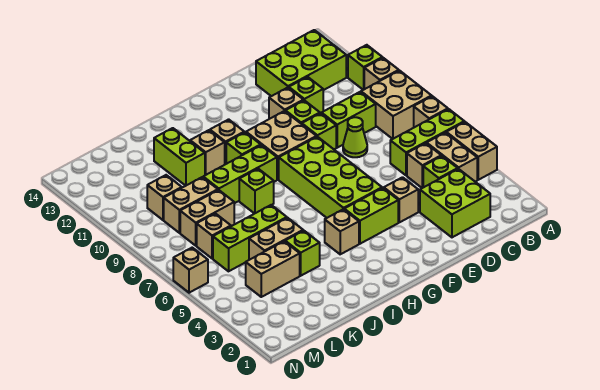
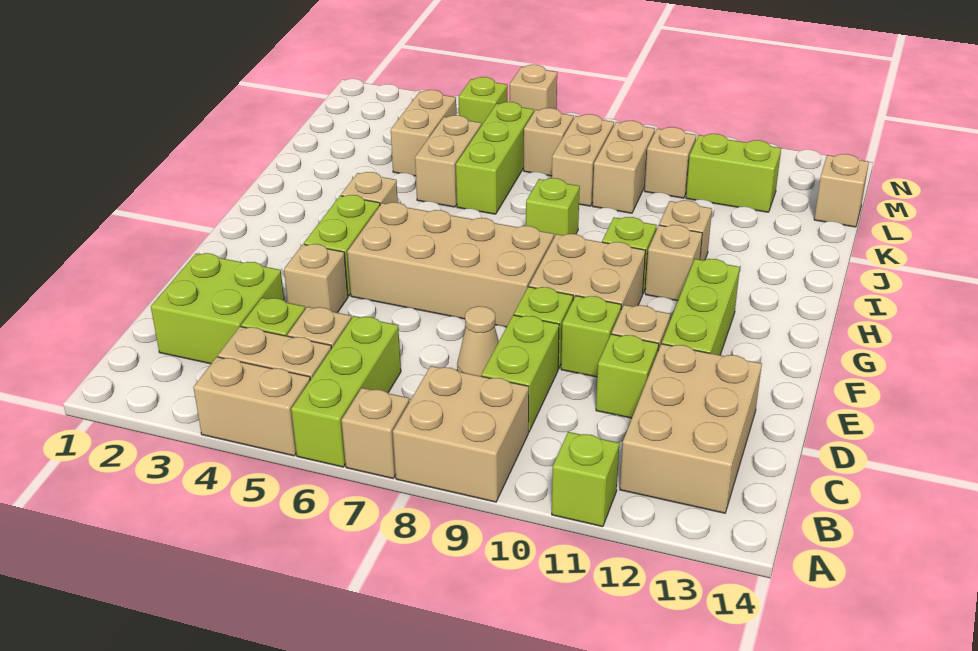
tan brick A10 level 1 -> tan brick L14 level 1
lime brick B12:D13 level 1 -> tan brick B12:D13 level 1
lime cone D8 level 1 -> tan cone D8 level 1
lime brick F5:G8 level 1 -> tan brick F5:G8 level 1
lime brick H9:J9 level 1 -> lime brick E12:G12 level 1
lime brick J4 level 1 -> lime brick M5 level 1
lime brick J11:J12 level 1 -> lime brick L11:L12 level 1

